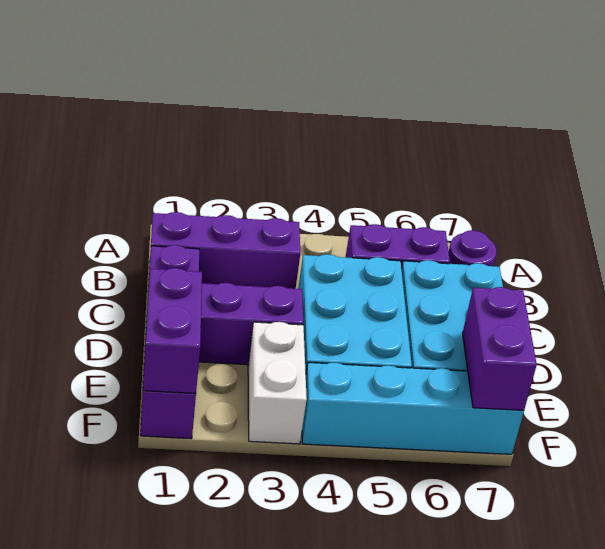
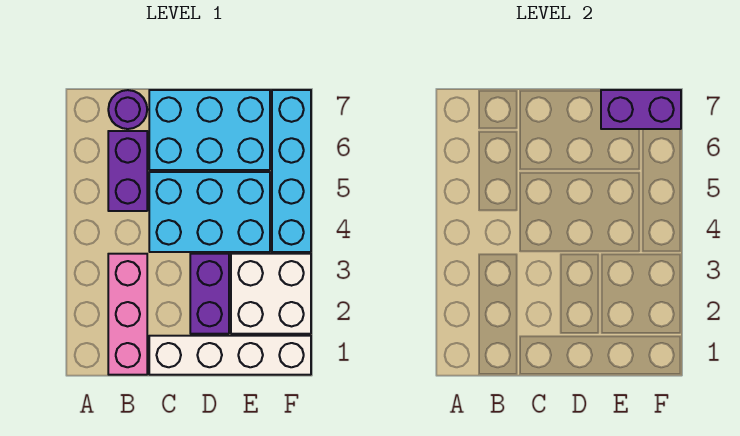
purple brick B1:B3 level 1 -> pink brick B1:B3 level 1
purple brick C1:F1 level 1 -> white brick C1:F1 level 1
purple brick E1:F1 level 2 -> none
white brick E3:F3 level 1 -> white brick E2:F3 level 1

